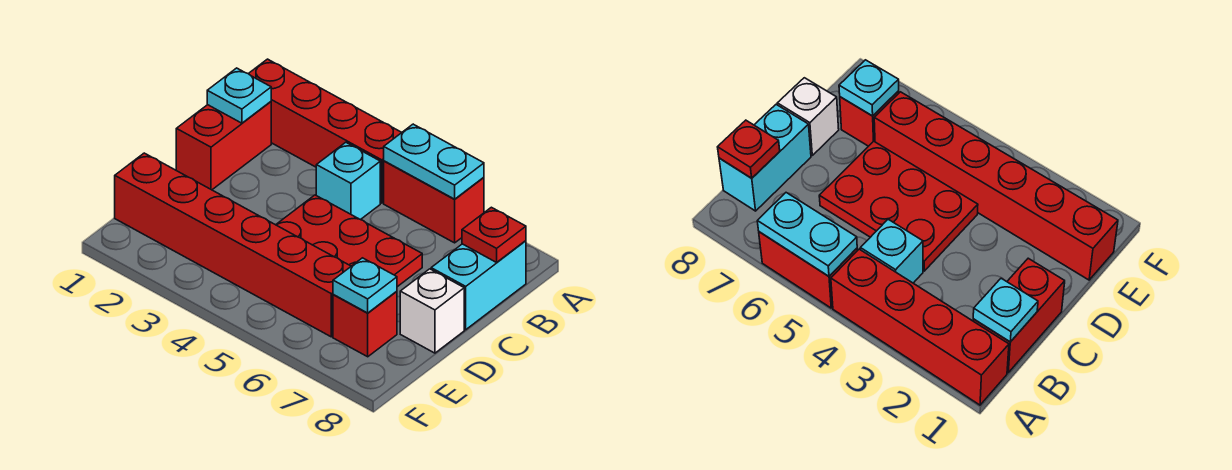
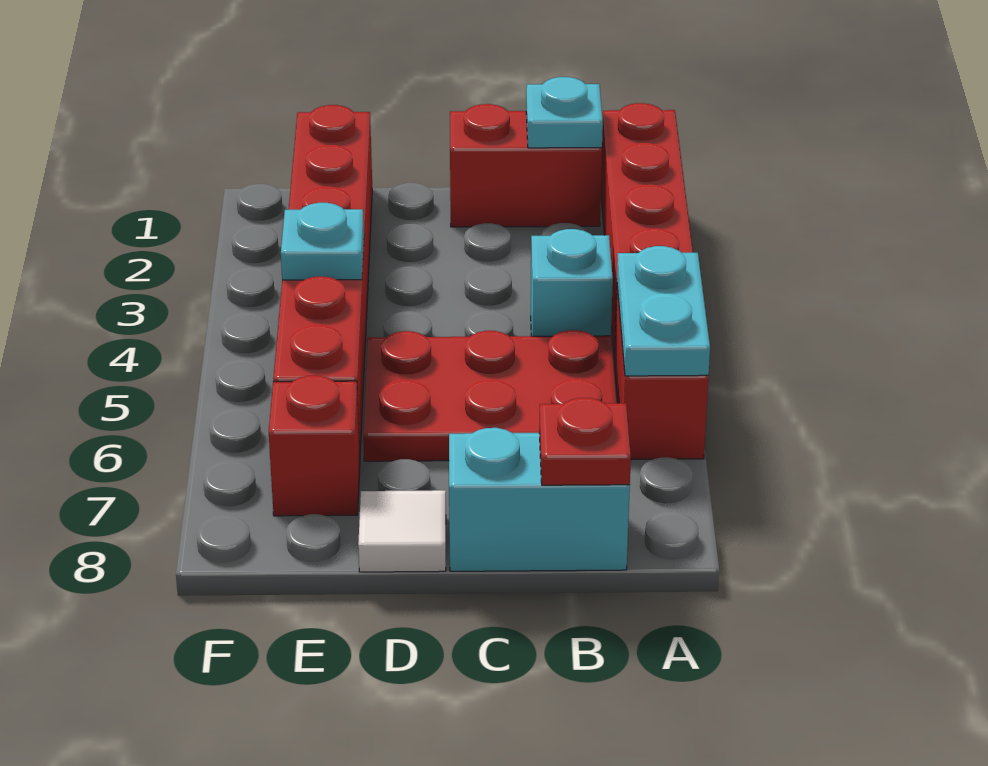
red plate C4:D6 level 1 -> red plate B5:D6 level 1
white brick D8 level 1 -> white tile D8 level 1
cyan plate E7 level 2 -> cyan plate E4 level 2

